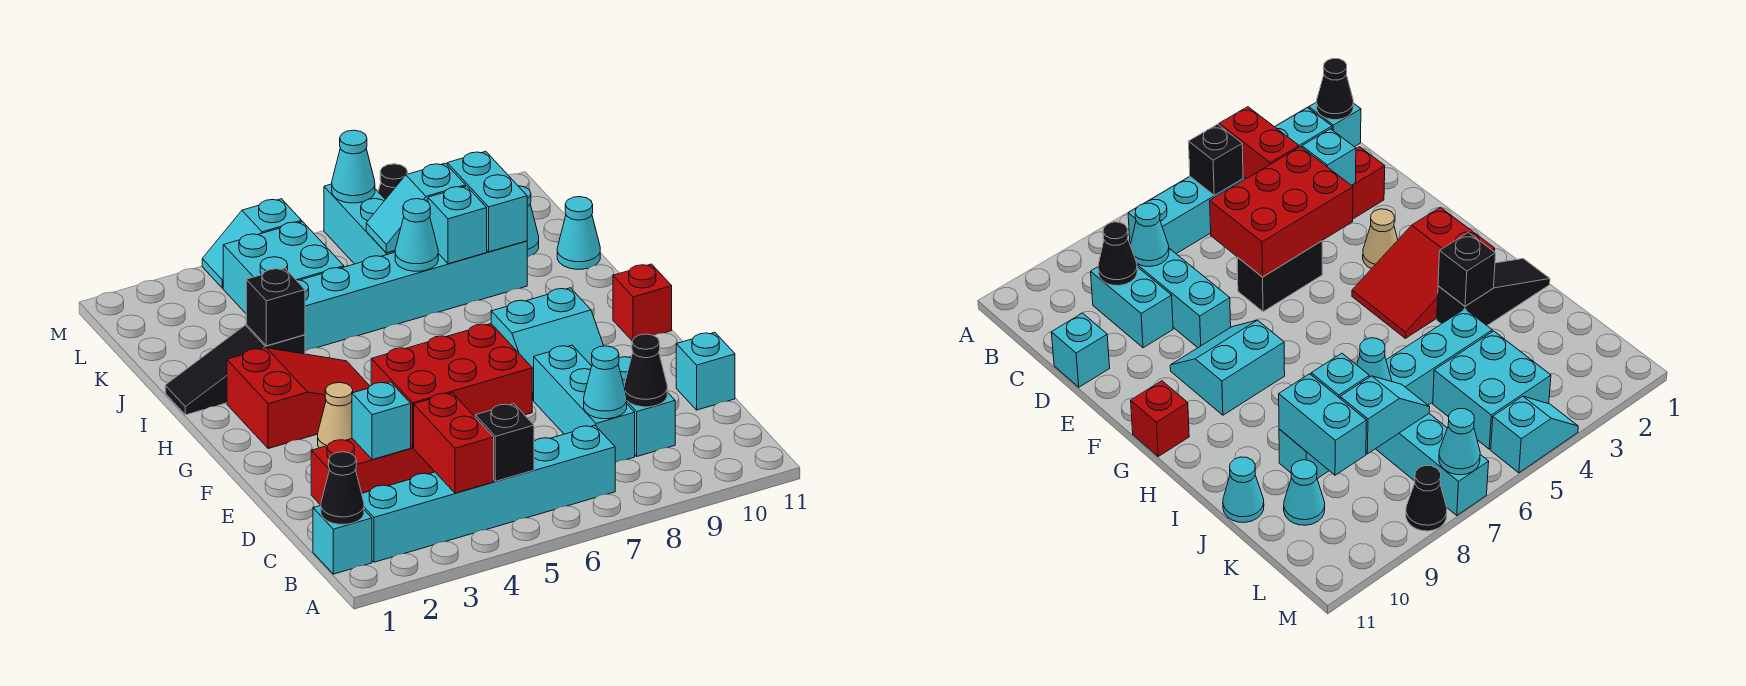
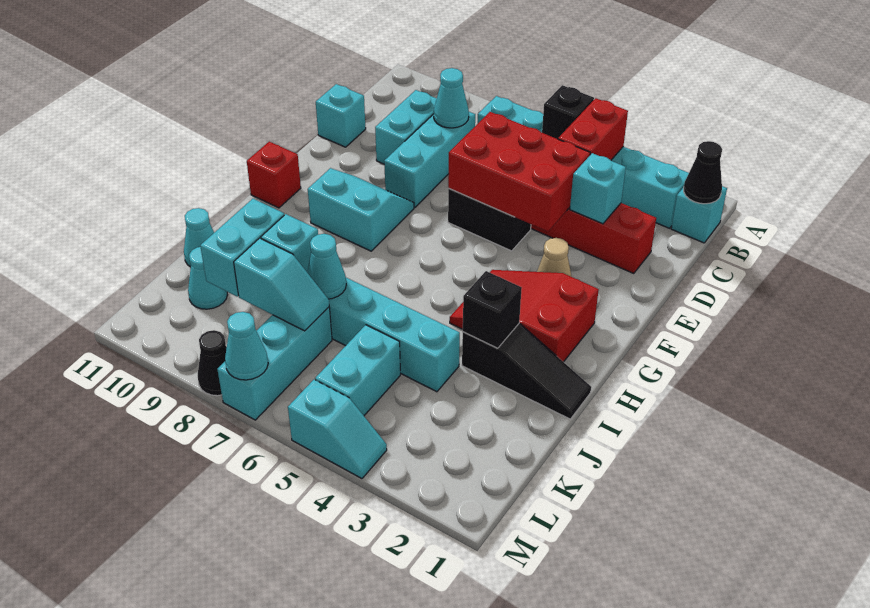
black cone C9 level 2 -> none
cyan brick K4:L5 level 1 -> cyan brick K5:L5 level 1

